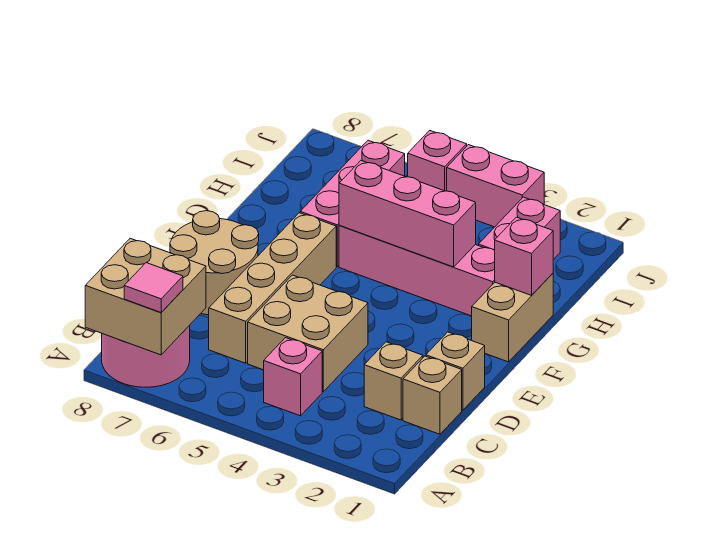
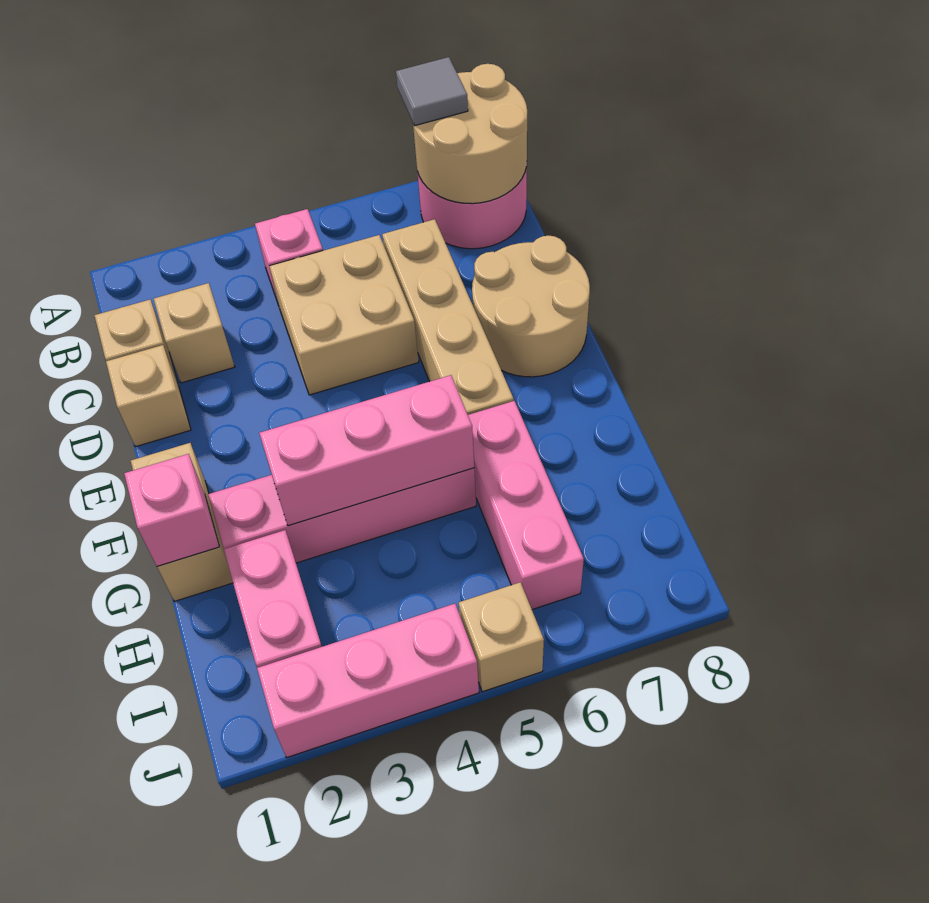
tan brick A7:B8 level 2 -> tan round brick A7:B8 level 2
pink tile A7 level 3 -> grey tile A7 level 3
pink brick J3:J4 level 1 -> pink brick J2:J4 level 1
pink brick J5 level 1 -> tan brick J5 level 1

